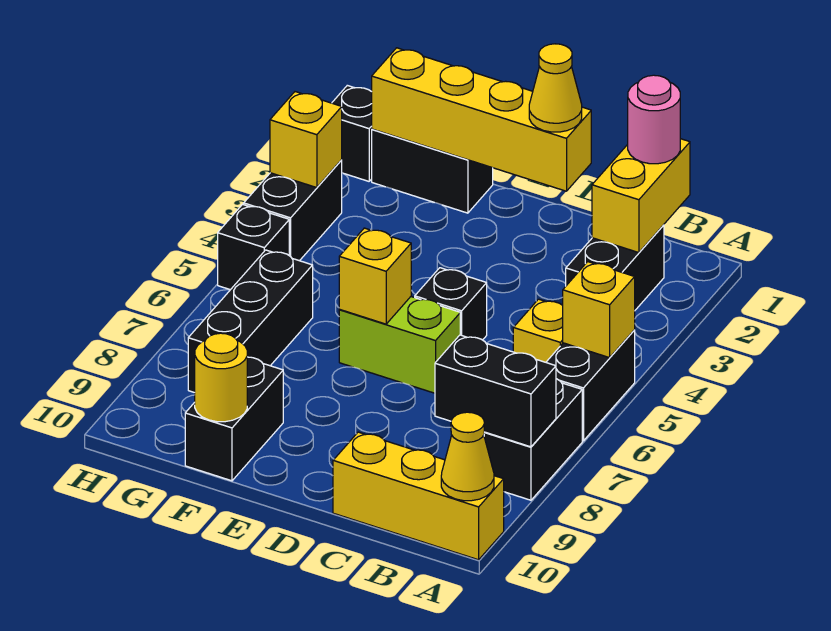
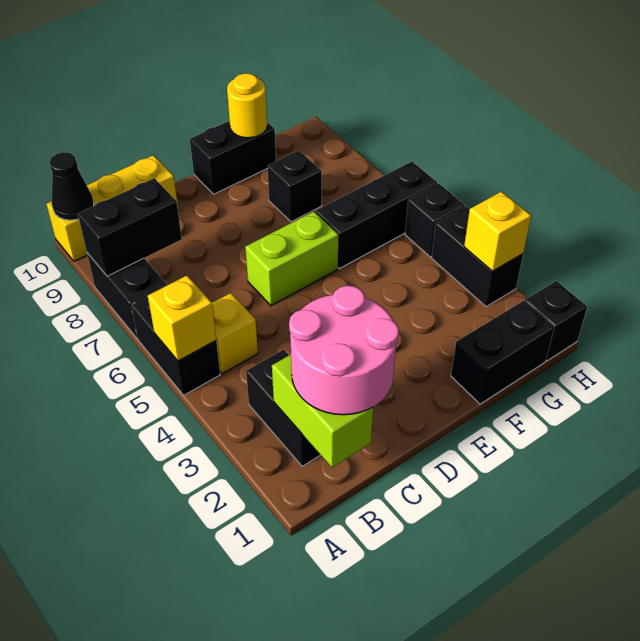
yellow cone A10 level 2 -> black cone A10 level 2
yellow brick B1:B2 level 2 -> lime brick B1:B2 level 2
pink round brick B1 level 3 -> pink round brick B1:C2 level 3
yellow brick D1:G1 level 2 -> none
yellow cone D1 level 3 -> none
black brick D5 level 1 -> black brick F8 level 1
yellow brick E6 level 2 -> none
black brick F9:F10 level 1 -> black brick E10:F10 level 1
black brick G6:G8 level 1 -> black brick F6:H6 level 1

